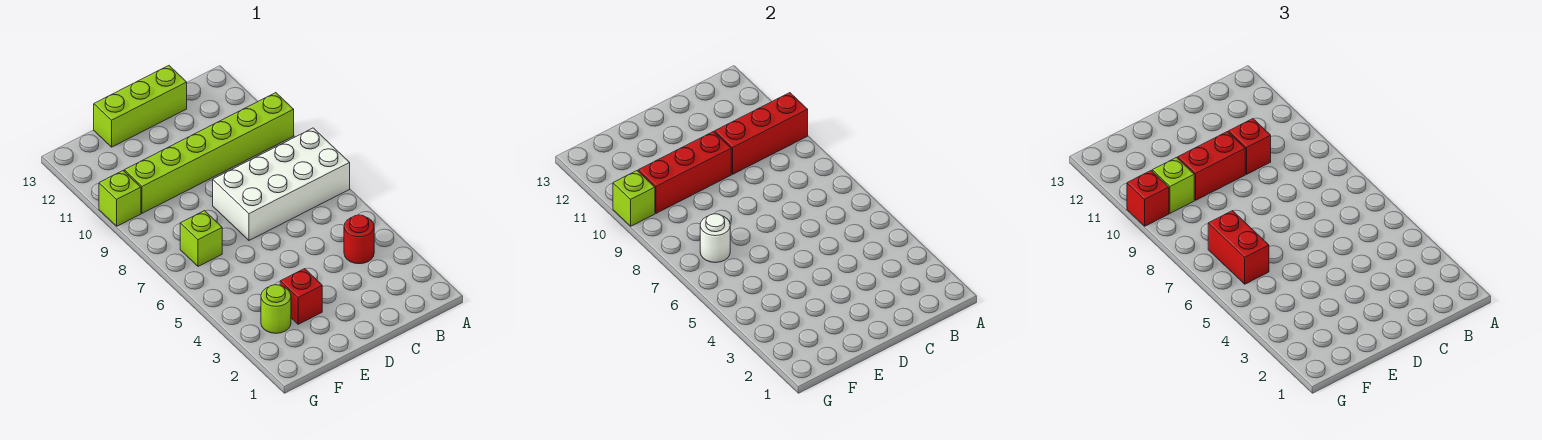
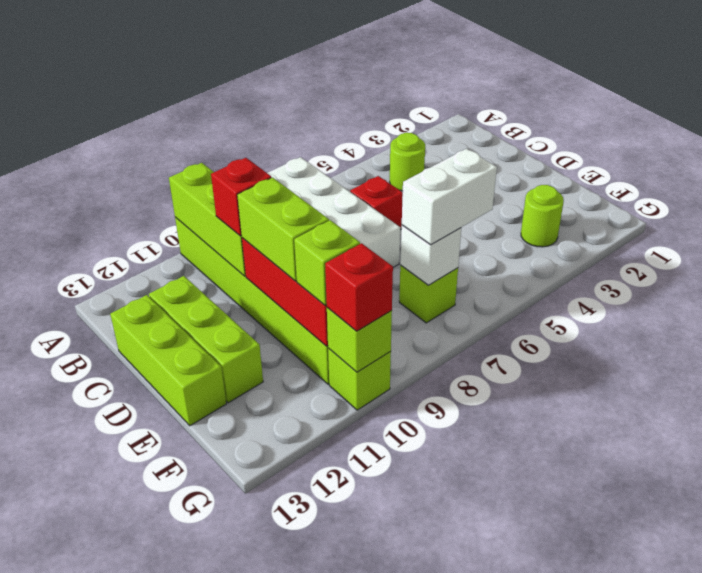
red brick A10:C10 level 2 -> lime brick A10:C10 level 2
red round brick B4 level 1 -> lime round brick B4 level 1
none -> lime brick C12:E12 level 1
red brick D10:E10 level 3 -> lime brick D10:E10 level 3
red brick E3 level 1 -> red brick C6 level 1
red brick F6:F7 level 3 -> white brick F6:F7 level 3
white round brick F7 level 2 -> white brick F7 level 2

